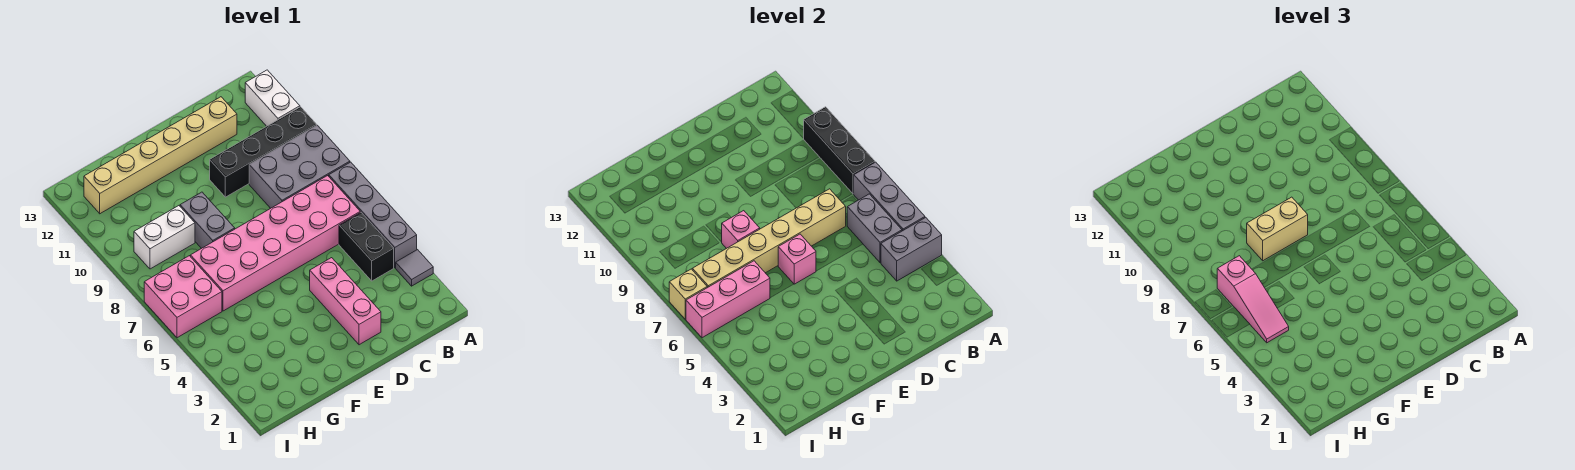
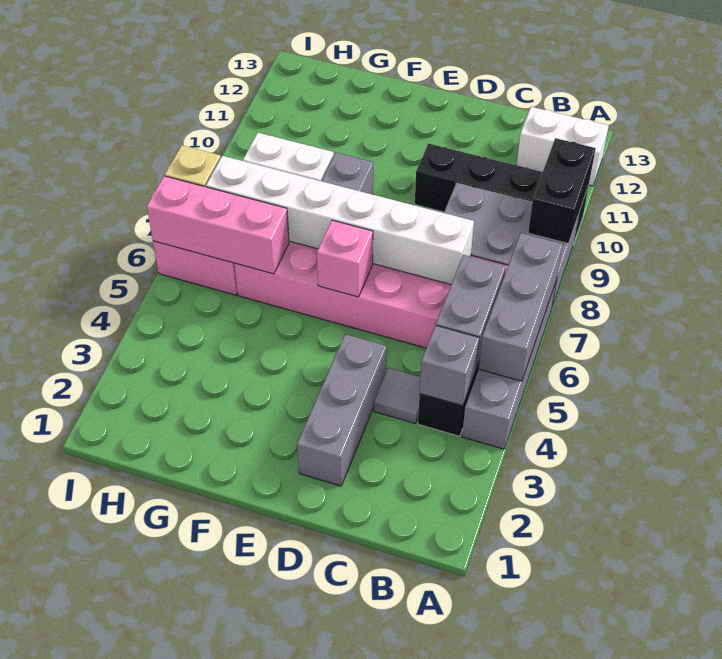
grey tile A3 level 1 -> grey tile C4 level 1
grey brick A4:B4 level 2 -> grey brick B4 level 2
black brick A8:A10 level 2 -> black brick A9:A10 level 2
white brick A11:A12 level 1 -> white brick A12:B12 level 1
tan brick C7:H7 level 2 -> white brick C7:H7 level 2
tan brick C12:H12 level 1 -> none
pink brick D2:D4 level 1 -> grey brick D2:D4 level 1
tan brick E8:F8 level 3 -> none
pink brick F8 level 2 -> none
pink slope H5:H7 level 3 top 7 -> none

